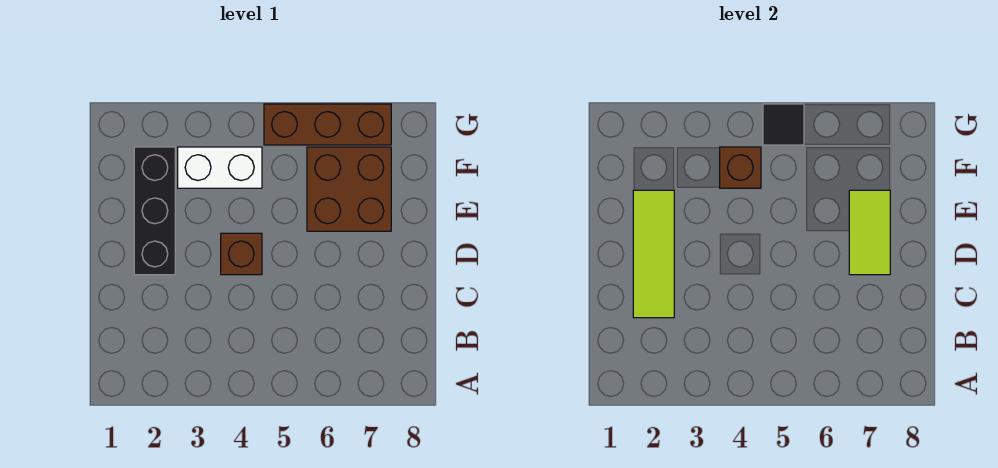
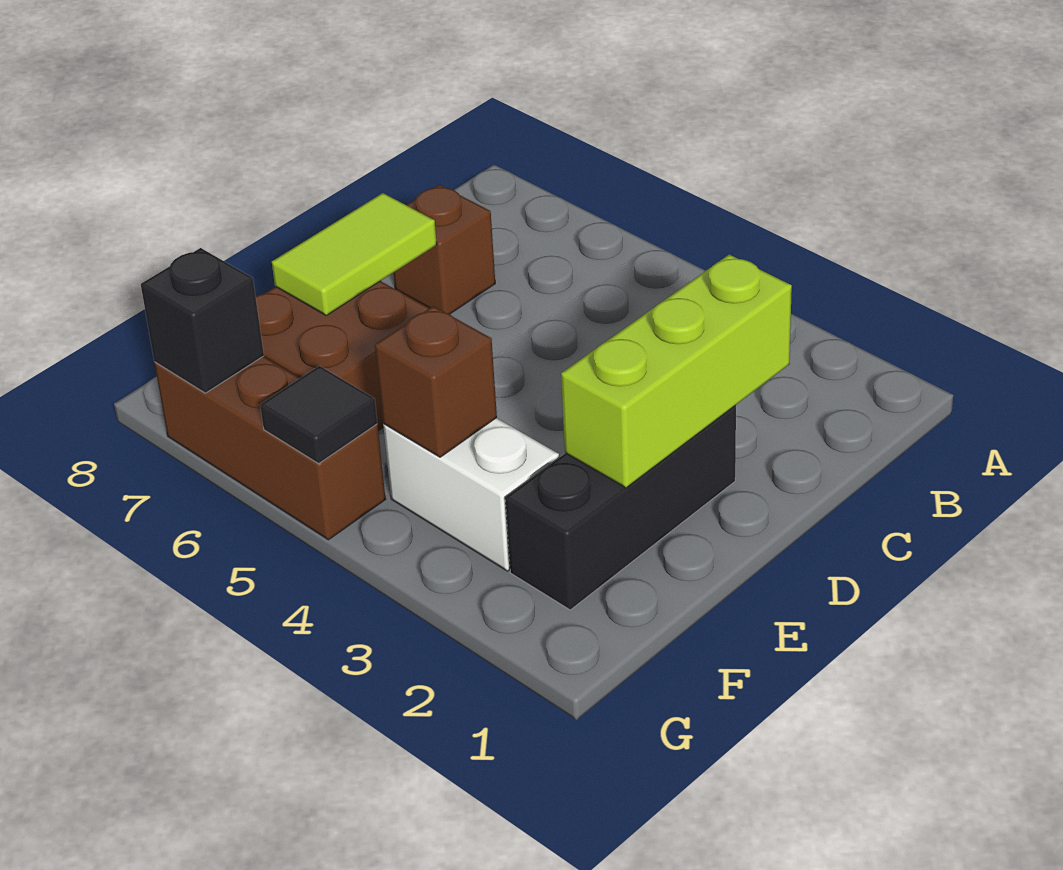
lime tile C2:E2 level 2 -> lime brick C2:E2 level 2
brown brick D4 level 1 -> brown brick C7 level 1
none -> black brick G7 level 2

